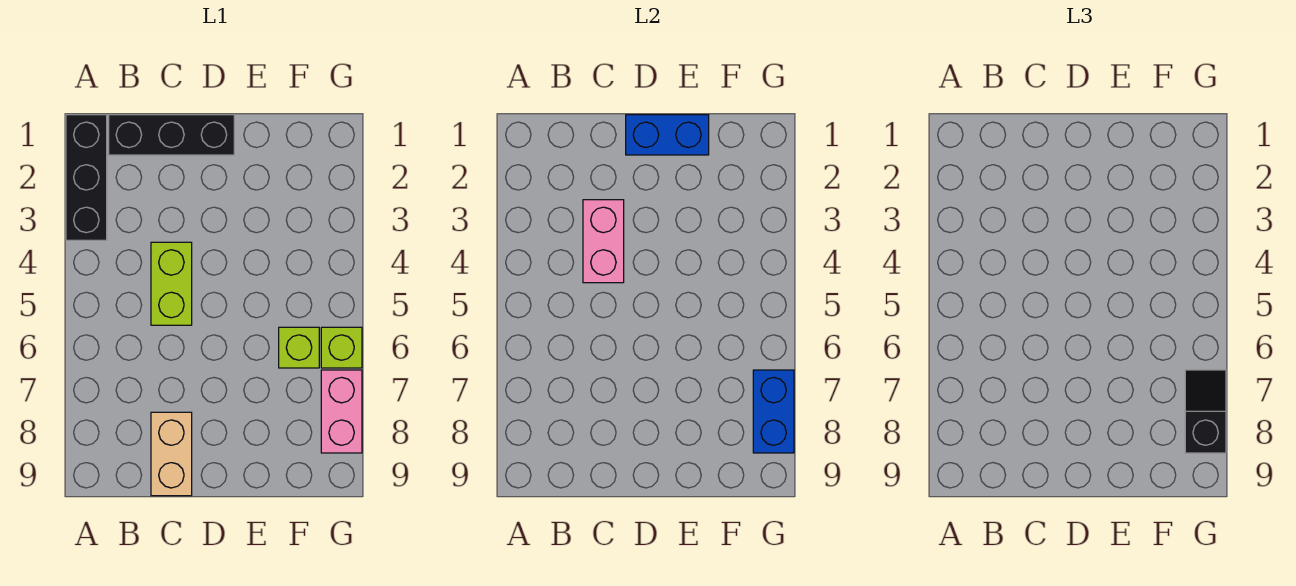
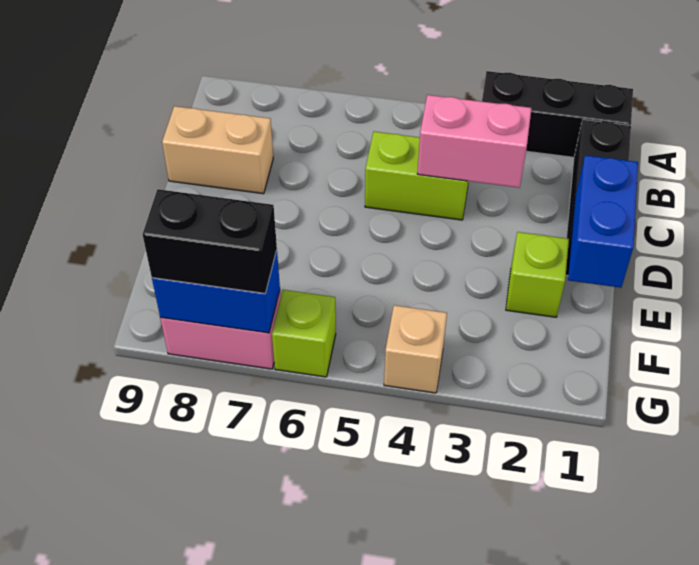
lime brick F6 level 1 -> lime brick E2 level 1
none -> tan brick G4 level 1
black slope G7:G8 level 3 top 8 -> black brick G7:G8 level 3

